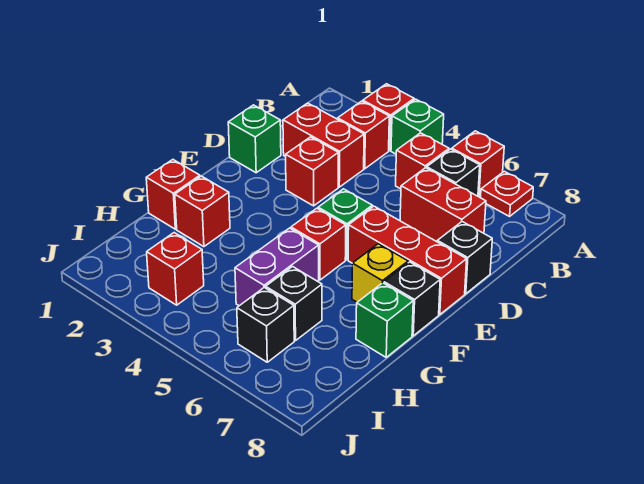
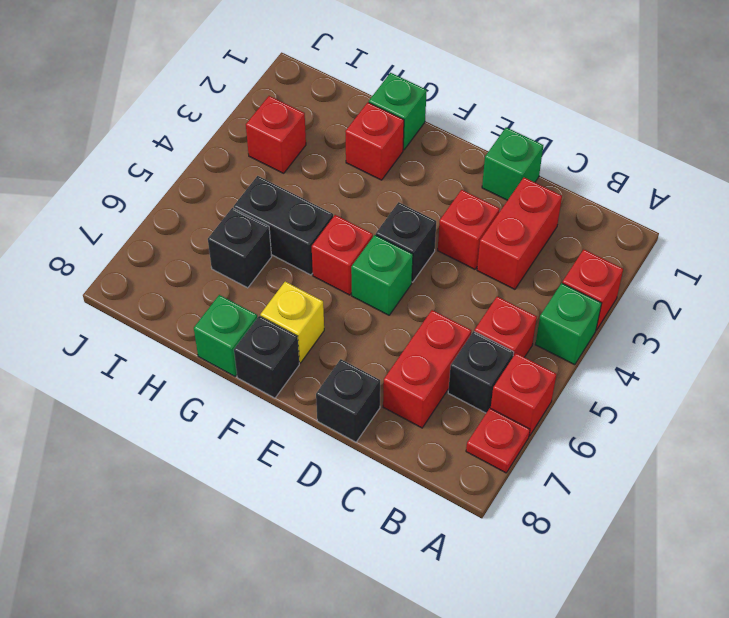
red brick B3 level 1 -> none
red brick E6:E8 level 1 -> none
red brick G1 level 1 -> green brick G1 level 1
purple brick G5:H5 level 1 -> black brick G5:H5 level 1
black brick I6 level 1 -> black brick E4 level 1

